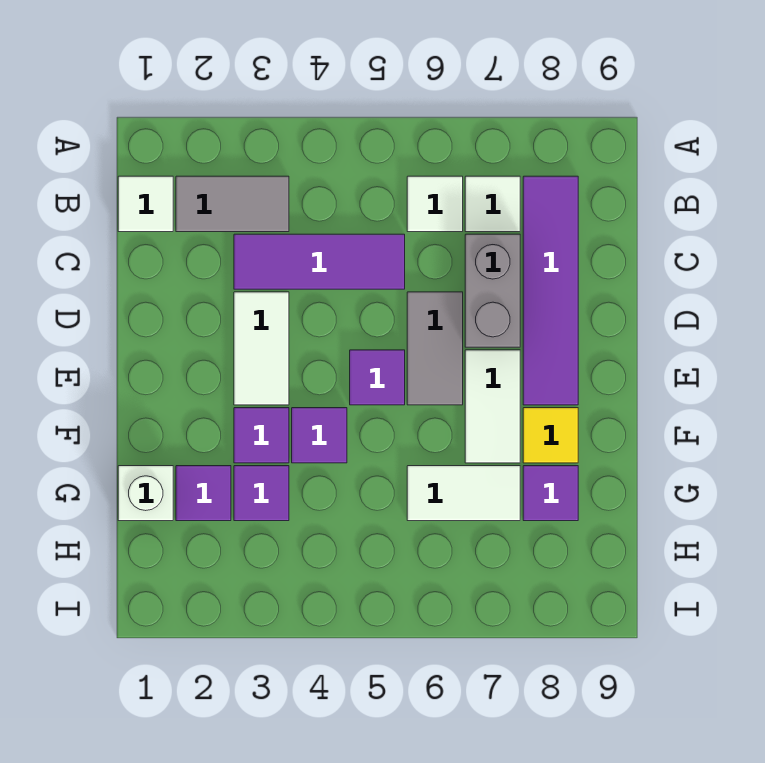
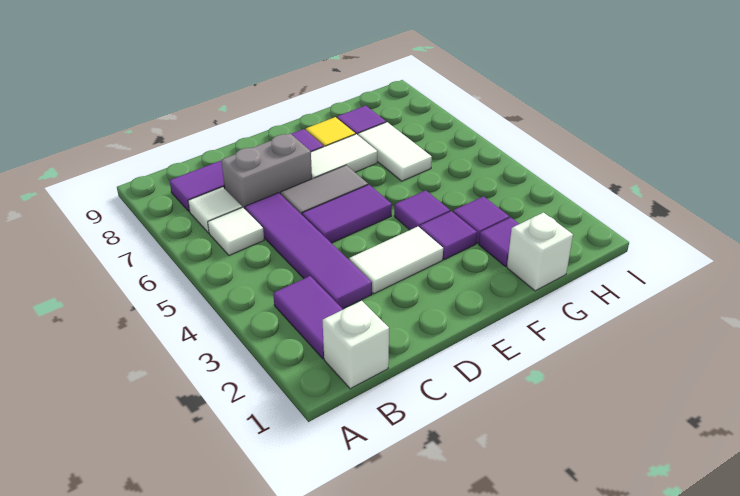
white tile B1 level 1 -> white brick B1 level 1
grey tile B2:B3 level 1 -> purple tile B2:B3 level 1
purple tile C3:C5 level 1 -> purple tile C3:C6 level 1
purple tile E5 level 1 -> purple tile D5:E5 level 1

